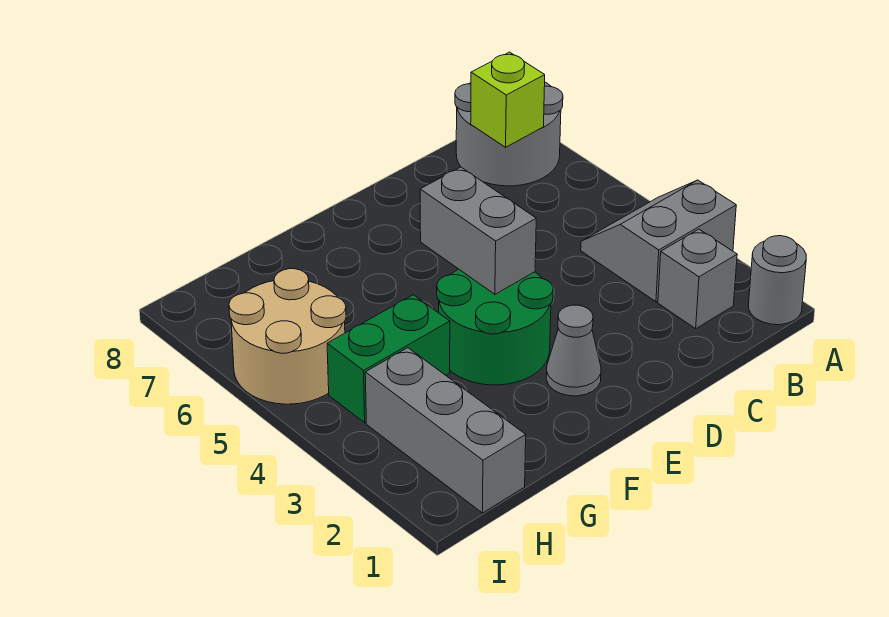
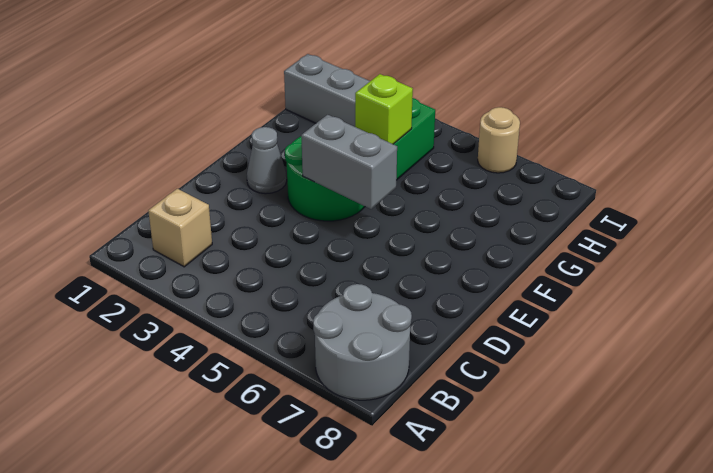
grey round brick A1 level 1 -> none
grey slope A3:B4 level 1 top 3 -> none
grey brick B2 level 1 -> tan brick B2 level 1
lime brick B7 level 2 -> lime brick G4 level 2
tan round brick H5:I6 level 1 -> tan round brick I6 level 1

